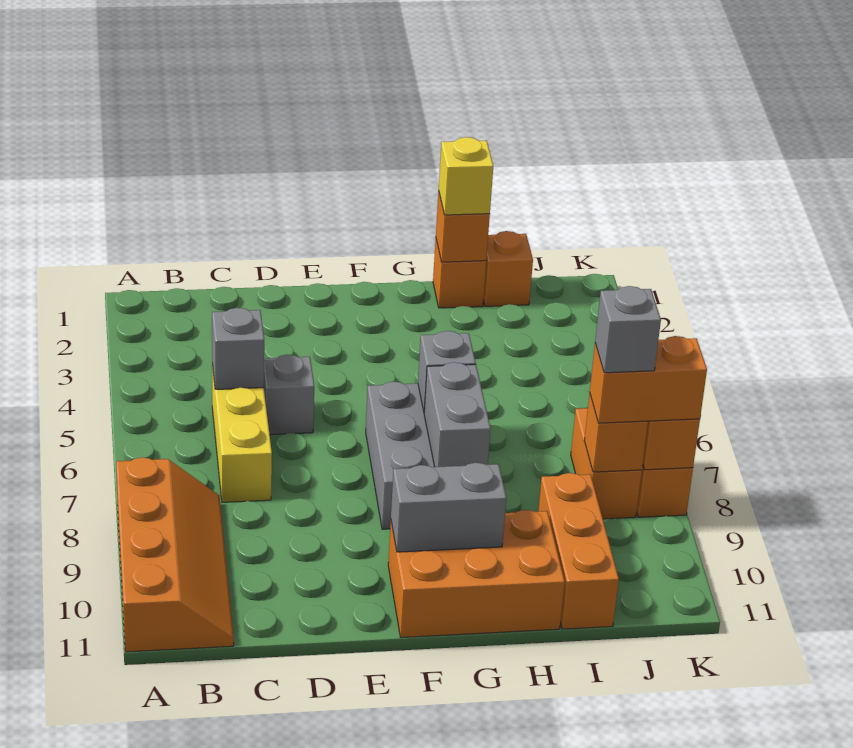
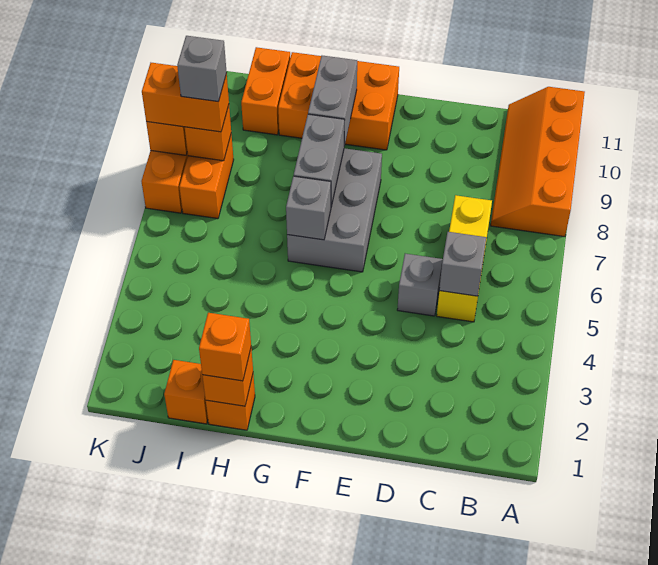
grey brick F10:G10 level 2 -> grey brick G9:G10 level 2
yellow brick H1 level 3 -> orange brick H1 level 3
orange brick I9:I11 level 1 -> orange brick I10:I11 level 1

